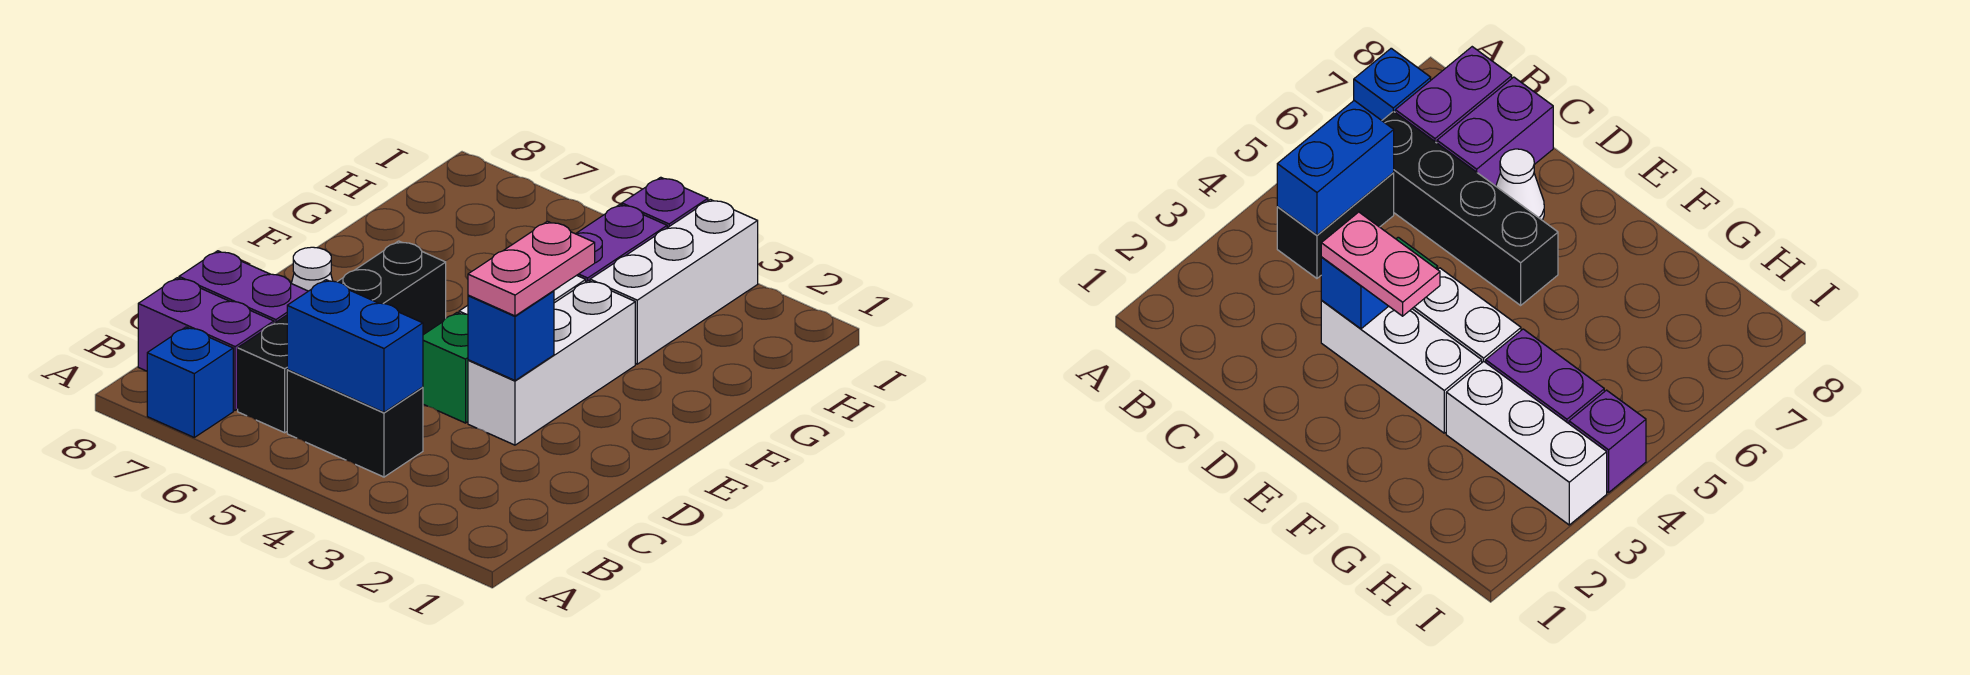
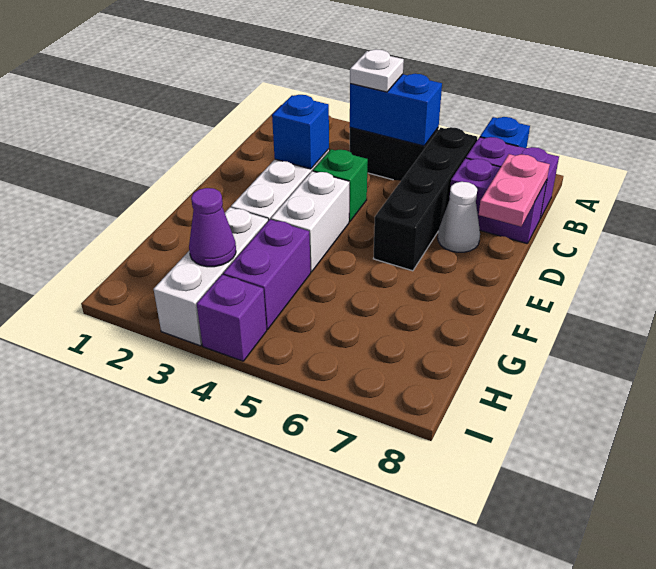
none -> white plate B4 level 3
pink plate D3:E3 level 3 -> pink plate C8:D8 level 2
none -> purple cone H3 level 2

